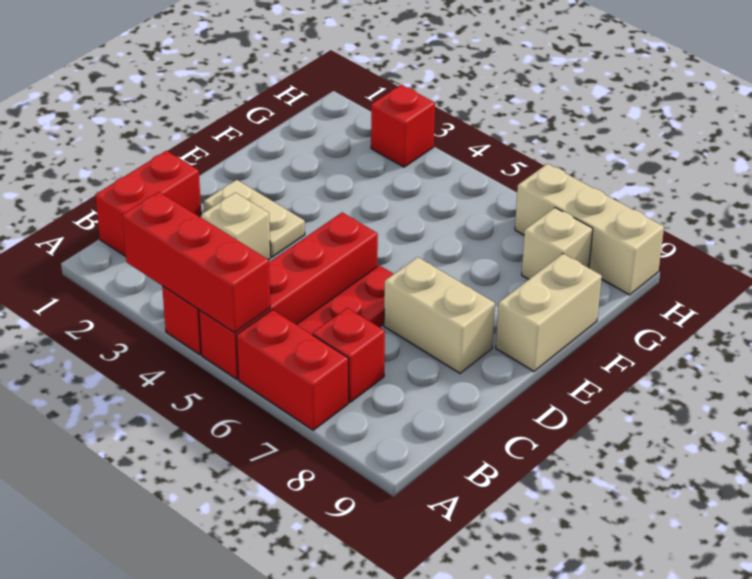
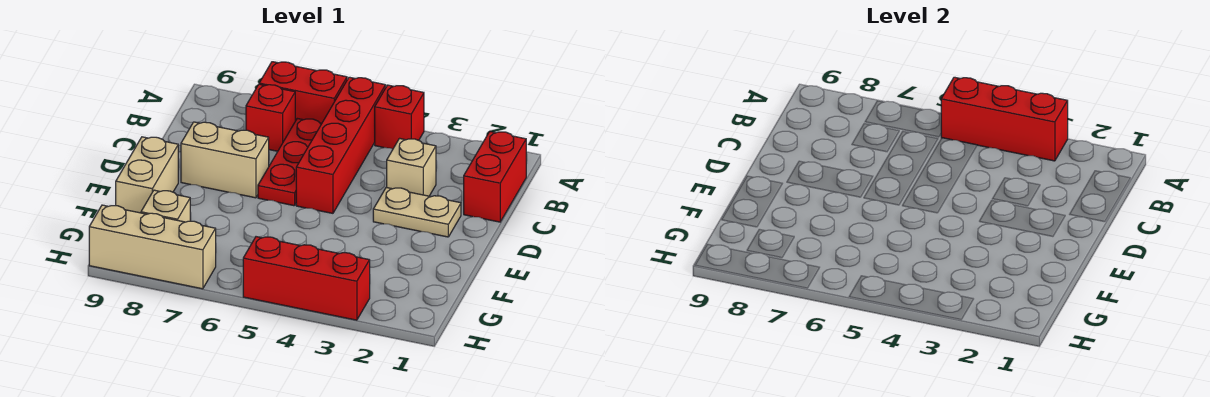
red brick H3 level 1 -> red brick H3:H5 level 1

